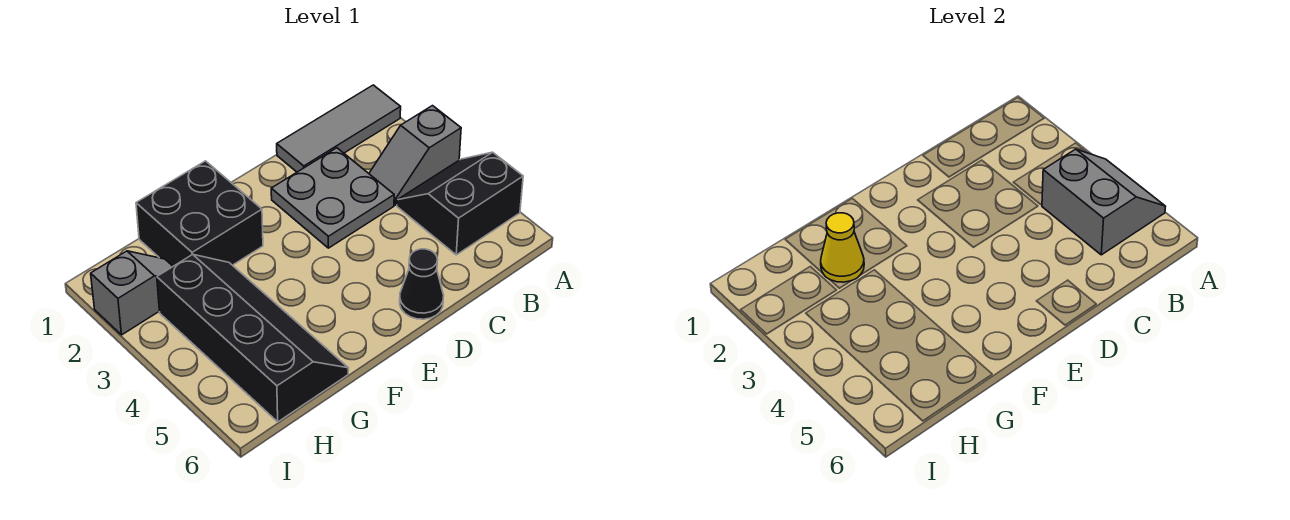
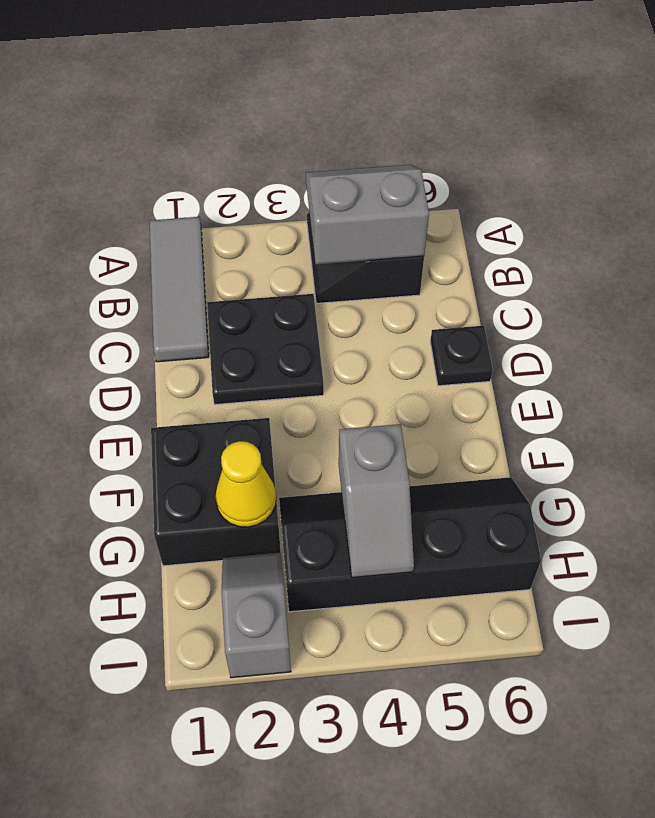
grey slope A3:B3 level 1 top A -> grey slope G4:H4 level 2 top G
grey plate C2:D3 level 1 -> black plate C2:D3 level 1
black cone D6 level 1 -> black plate D6 level 1

